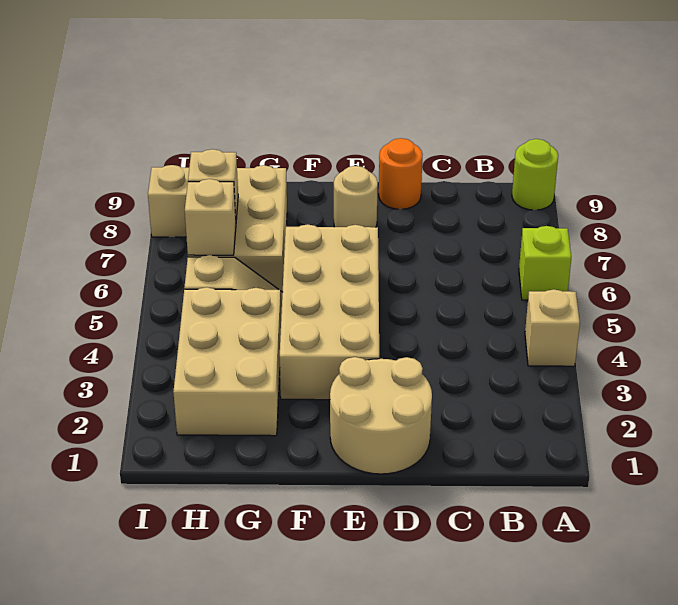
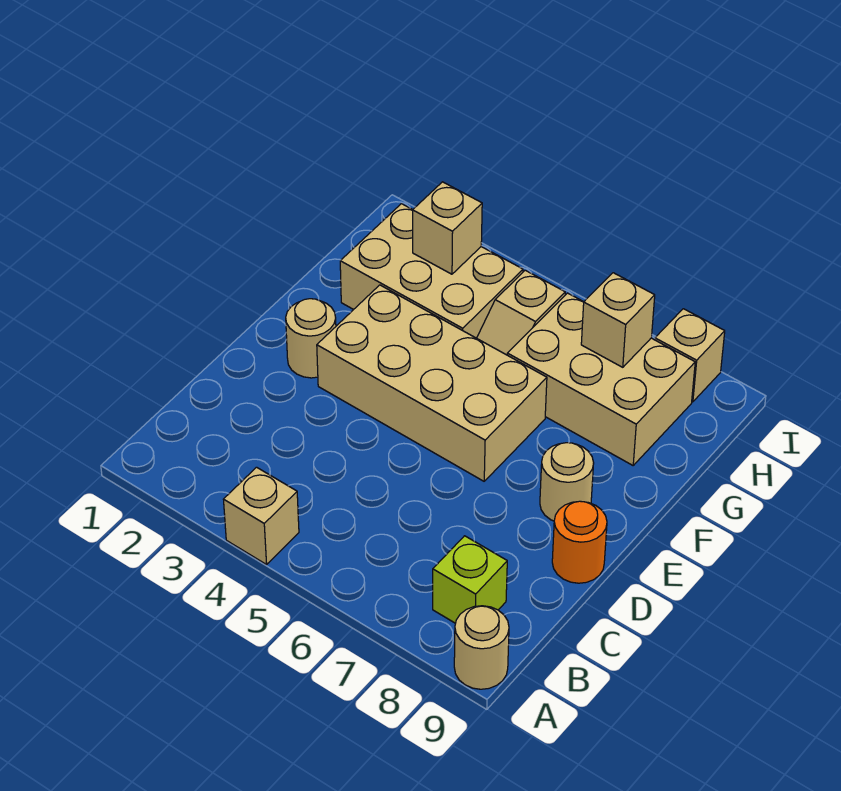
lime brick A6 level 1 -> lime brick B8 level 1
lime round brick A9 level 1 -> tan round brick A9 level 1
tan round brick D1:E2 level 1 -> tan round brick E2 level 1
tan brick H6 level 2 -> tan brick H3 level 2

